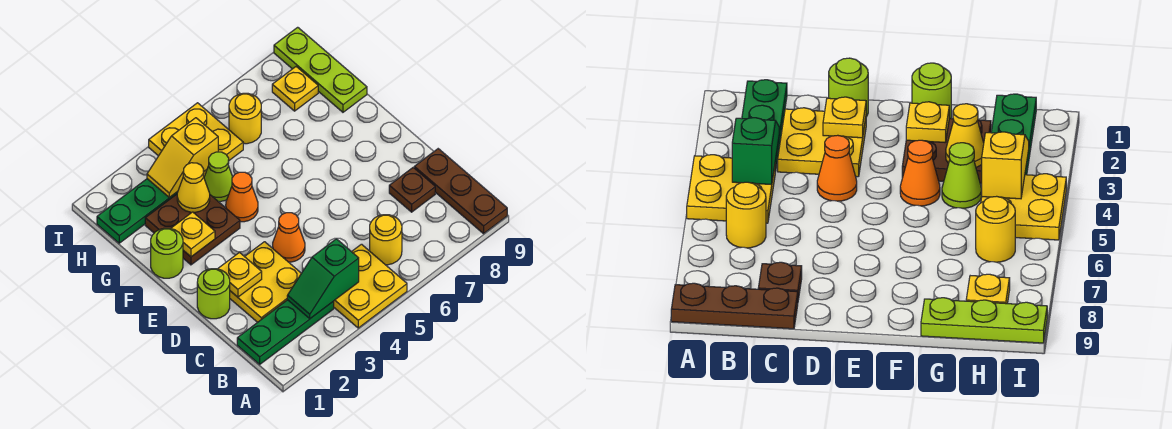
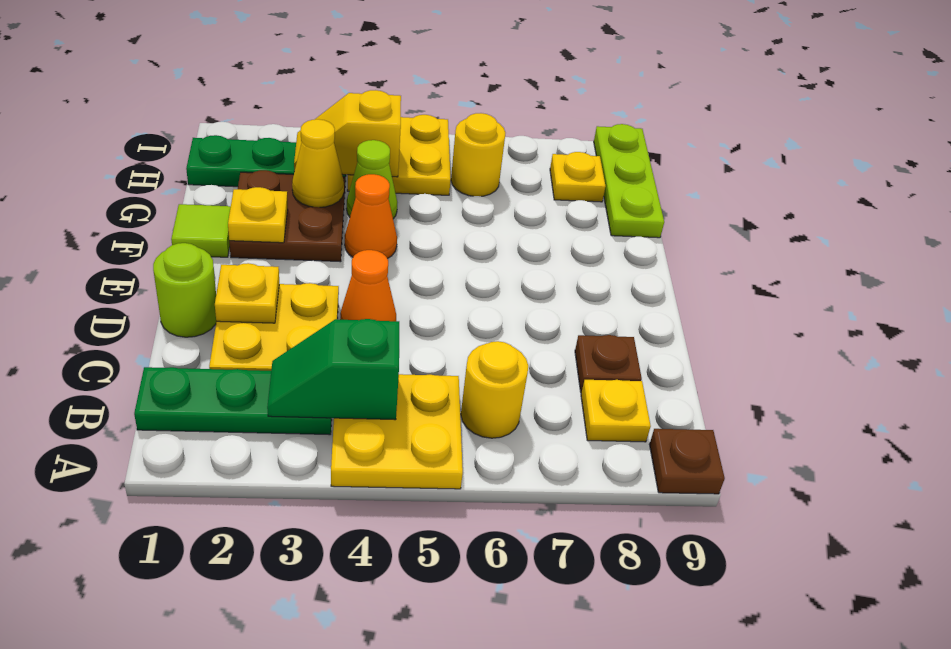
brown plate A9:C9 level 1 -> brown plate A9 level 1
none -> yellow plate B8 level 1
lime round brick F1 level 1 -> lime tile F1 level 1

